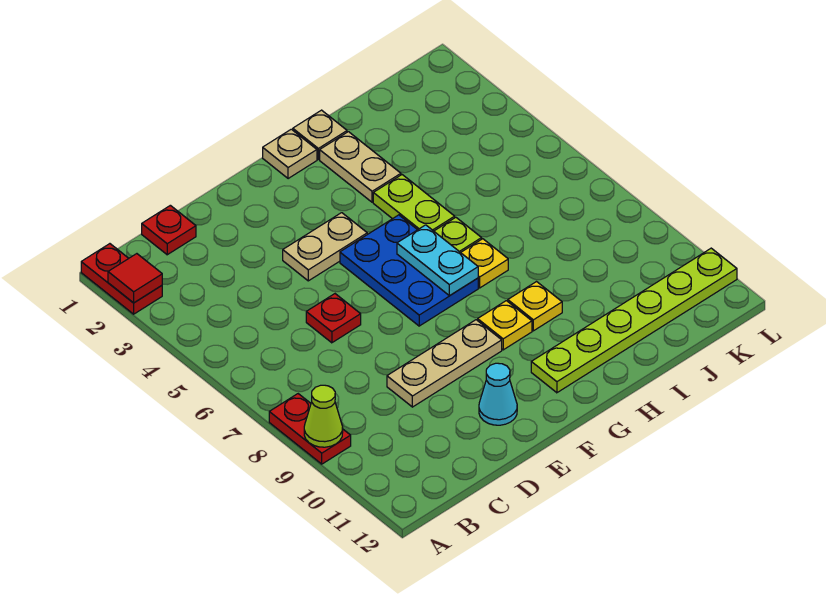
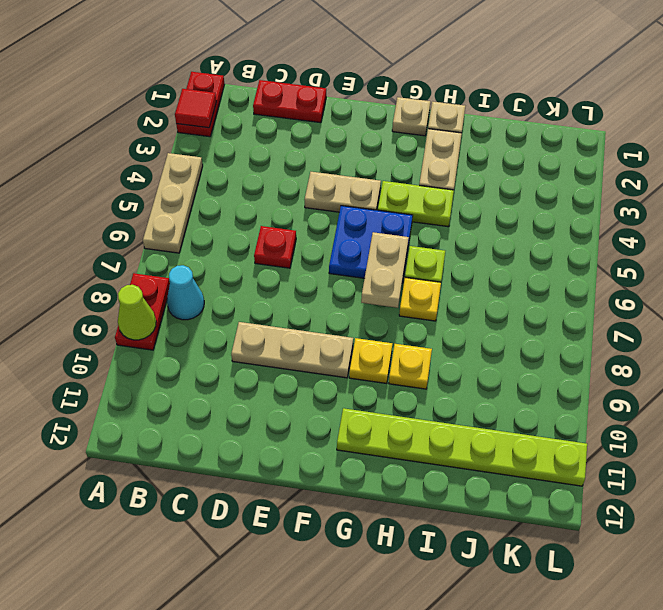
none -> tan plate A4:A6 level 1
red plate C1 level 1 -> red plate C1:D1 level 1
cyan cone E11 level 1 -> cyan cone B8 level 1
blue plate F5:G7 level 1 -> blue plate F5:G6 level 1
cyan plate G6:G7 level 2 -> tan plate G6:G7 level 2
lime plate H4:H5 level 1 -> lime plate G4:H4 level 1

